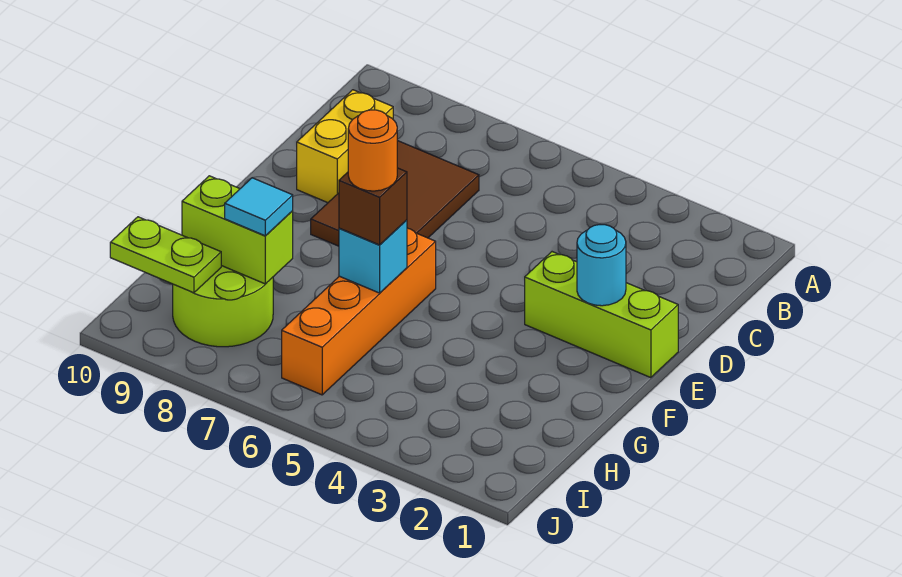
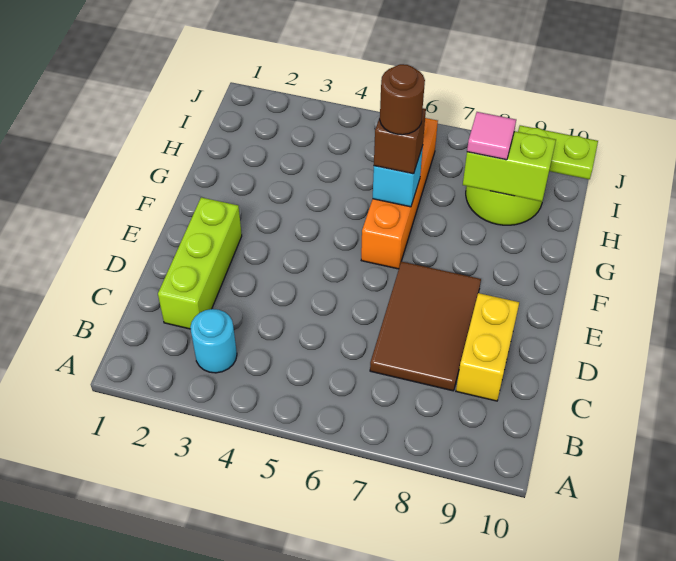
lime brick E1:E3 level 1 -> lime brick C2:E2 level 1
cyan round brick E2 level 2 -> cyan round brick B3 level 1
orange round brick G6 level 4 -> brown round brick G6 level 4
cyan tile H8 level 3 -> pink tile H8 level 3

